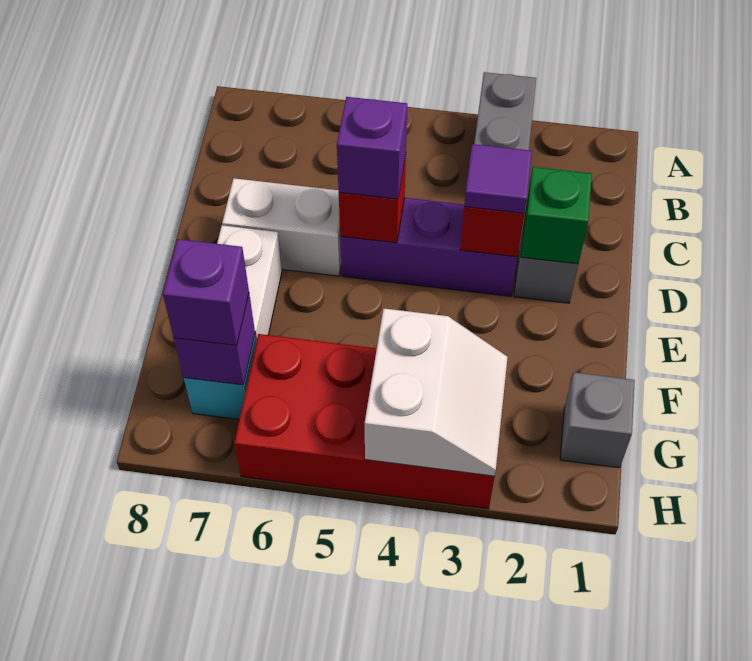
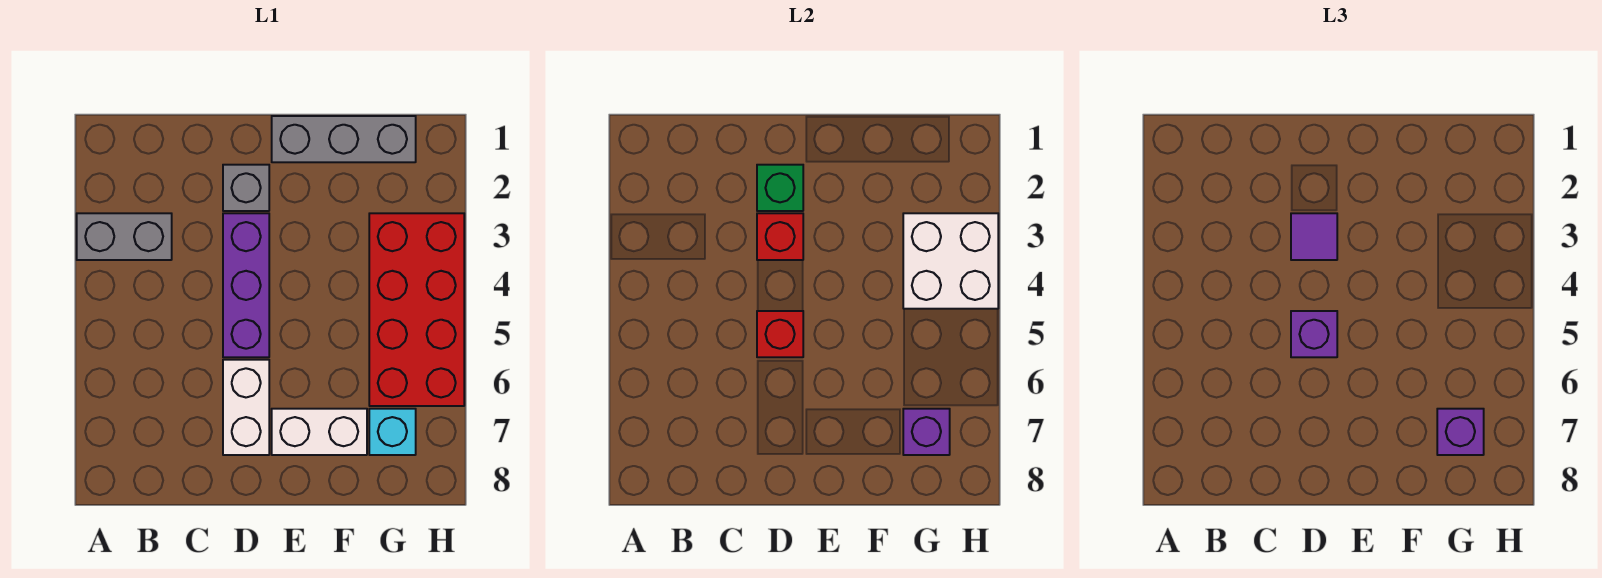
grey brick G1 level 1 -> grey brick E1:G1 level 1
white slope G3:H4 level 2 top 4 -> white brick G3:H4 level 2

